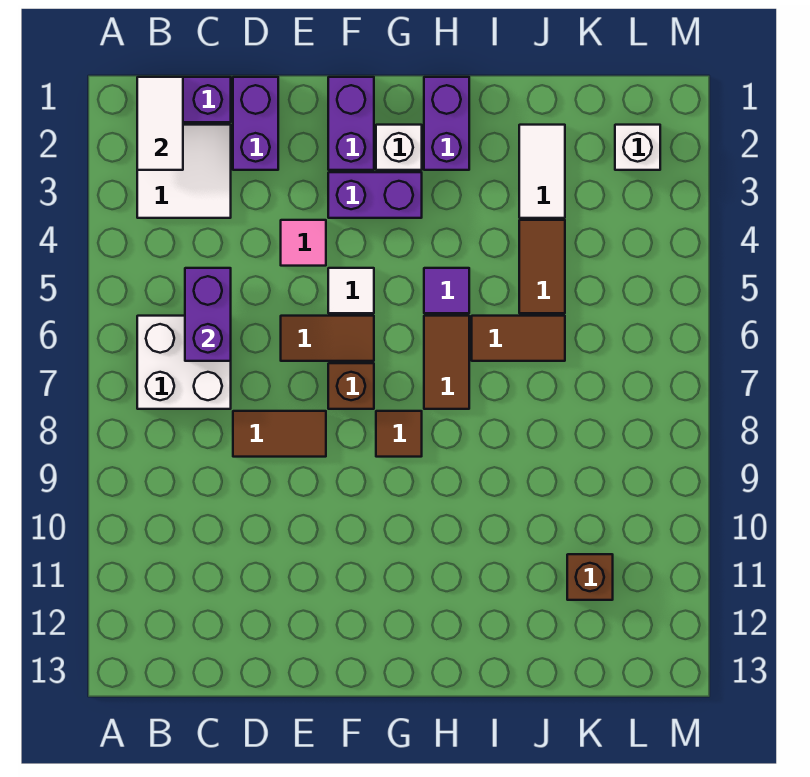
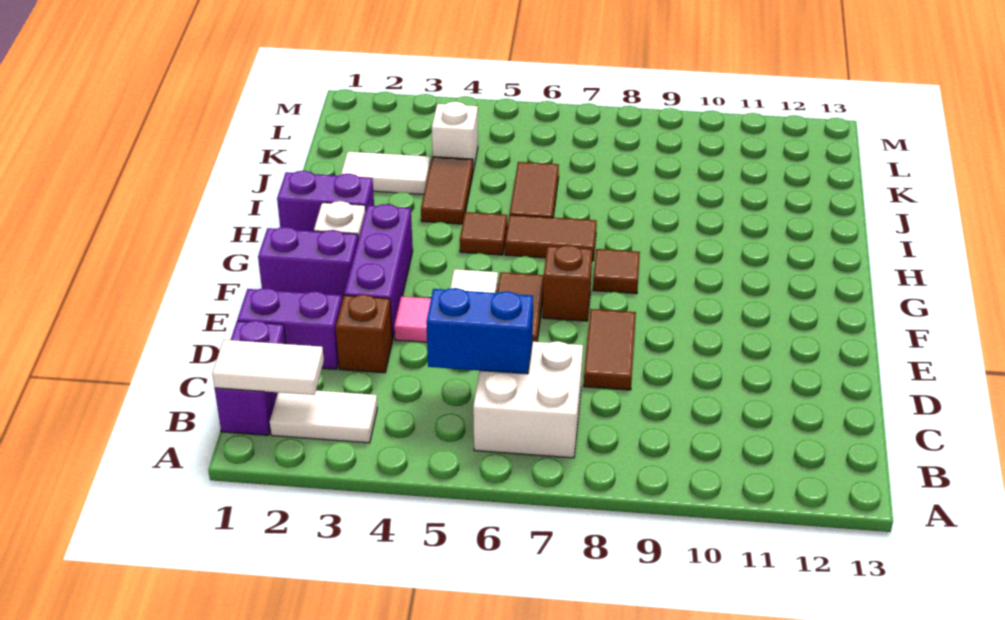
white tile B2:C3 level 1 -> white tile B2:B3 level 1
purple brick C5:C6 level 2 -> blue brick C5:C6 level 2
purple brick F3:G3 level 1 -> purple brick E3:G3 level 1
purple tile H5 level 1 -> brown tile H5 level 1
brown tile J4:J5 level 1 -> brown tile I4:J4 level 1
brown brick K11 level 1 -> brown brick D3 level 1
white brick L2 level 1 -> white brick K4 level 1

